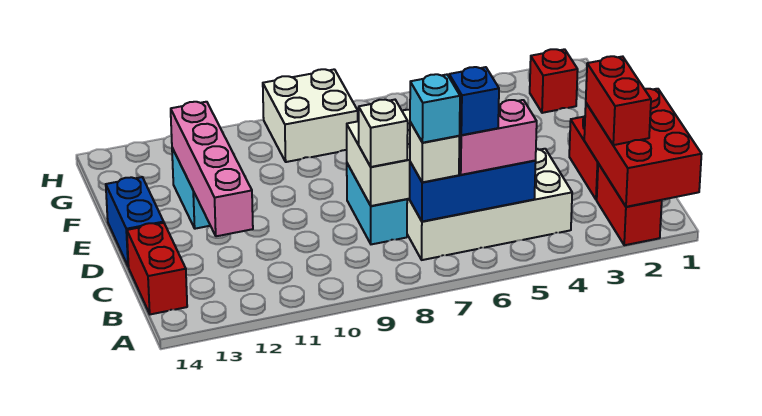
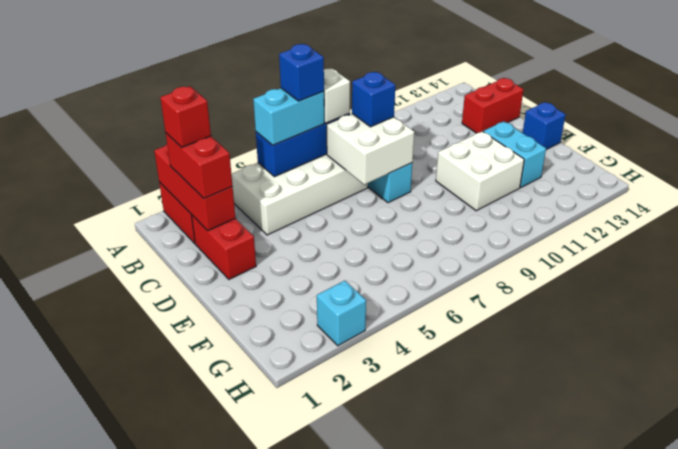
red brick A1:C2 level 2 -> red brick A2:C2 level 2
pink brick B5:B6 level 3 -> cyan brick B5:B6 level 3
cyan brick B7 level 4 -> cyan brick H3 level 1
red brick B14:C14 level 1 -> red brick C13:C14 level 1
white brick C8 level 3 -> blue brick C8 level 3
pink brick C12:F12 level 2 -> none
blue brick D14:E14 level 1 -> blue brick E14 level 1
red brick G2 level 1 -> red brick B2 level 4
white brick G8:H9 level 1 -> white brick E10:F11 level 1

